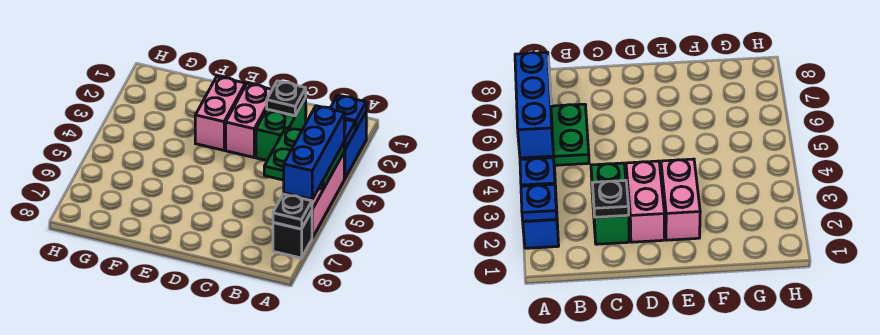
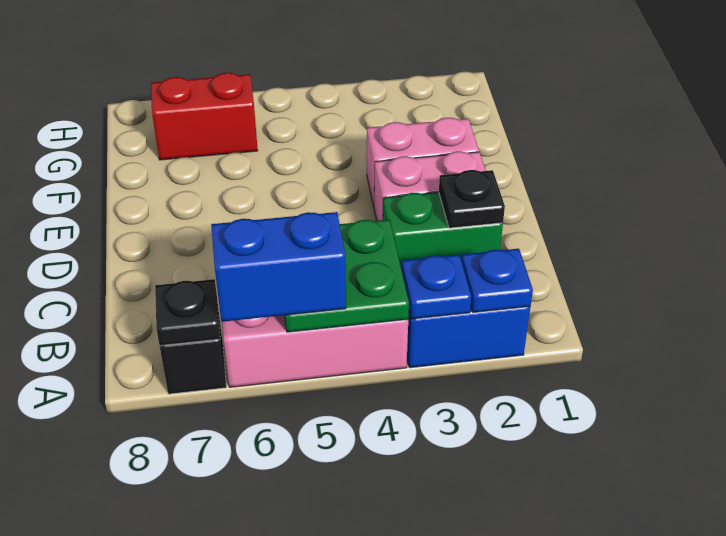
blue brick A4:A6 level 3 -> blue brick A5:A6 level 3
none -> red brick G6:G7 level 1

